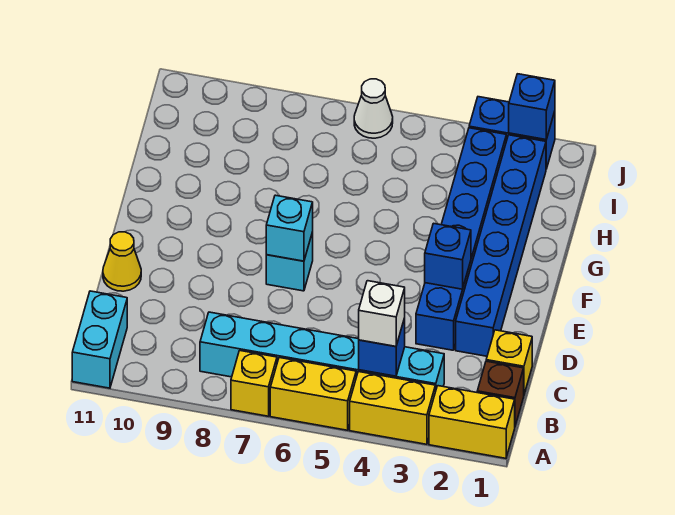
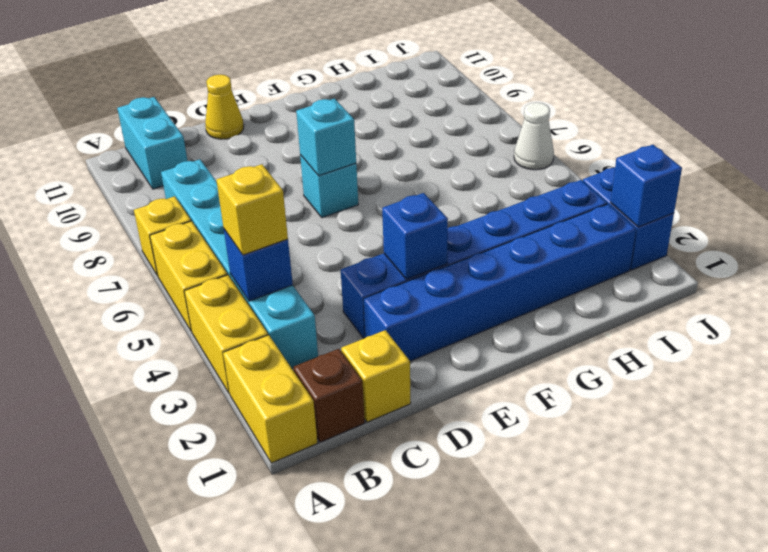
cyan brick A11:B11 level 1 -> cyan brick B10:B11 level 1
white brick B4 level 3 -> yellow brick B4 level 3

